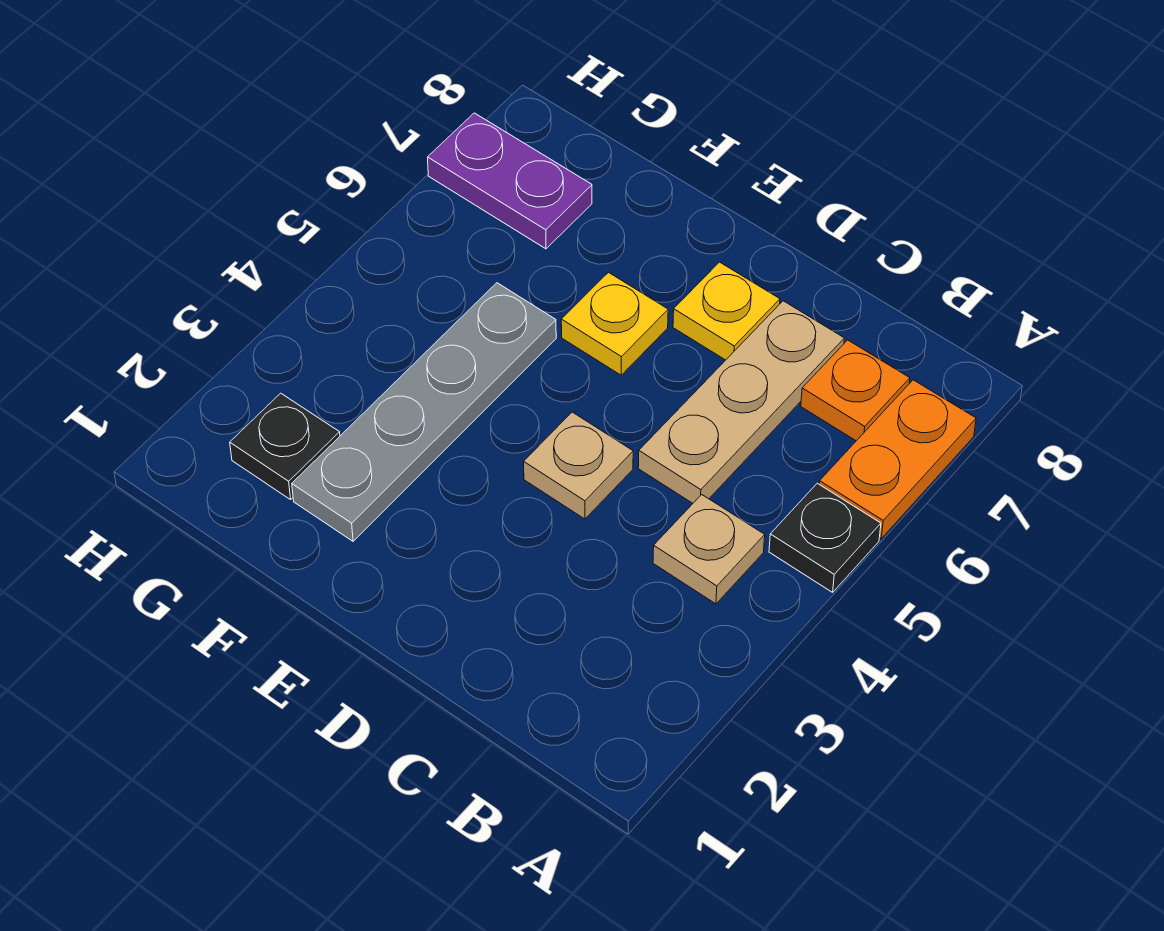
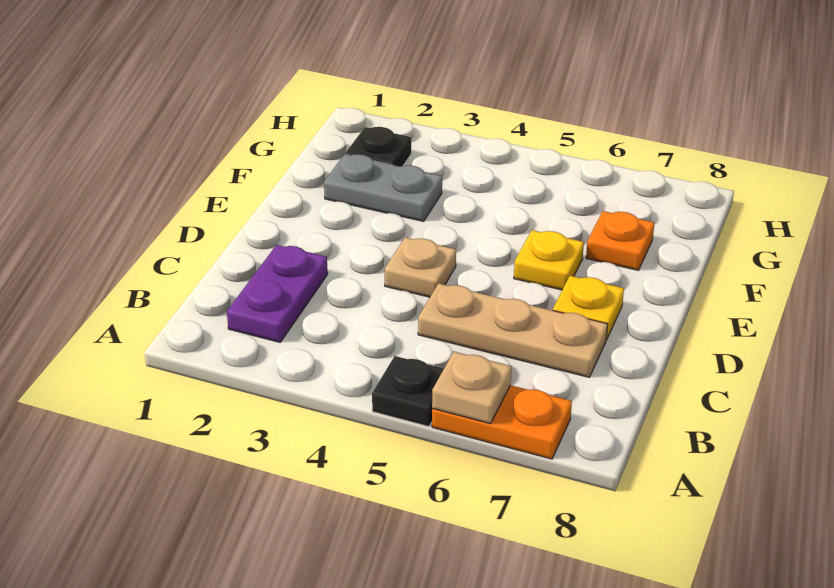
tan plate B4 level 1 -> tan plate A6 level 2
orange plate B7 level 1 -> orange plate F7 level 1
grey plate F2:F5 level 1 -> grey plate F2:F3 level 1
purple plate G7:H7 level 1 -> purple plate B2:C2 level 1

